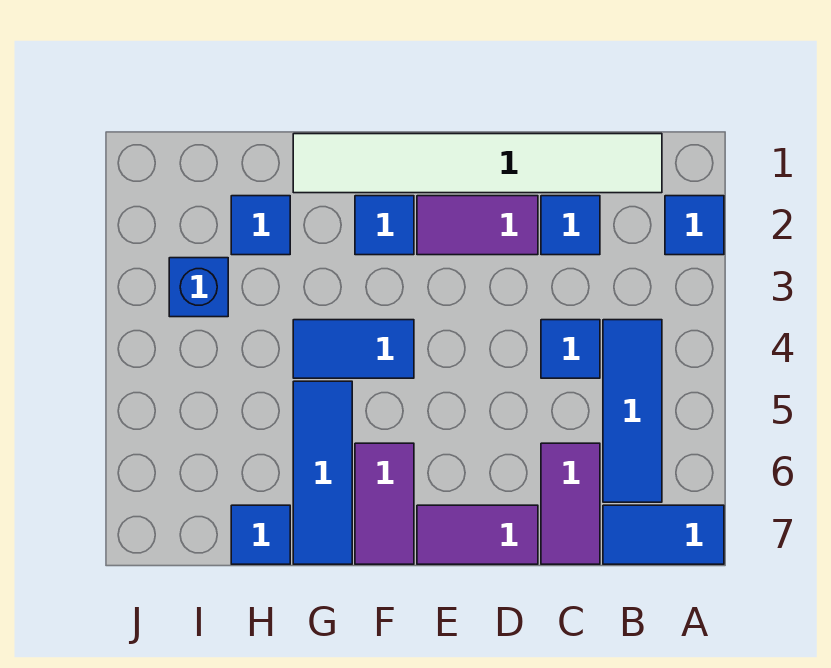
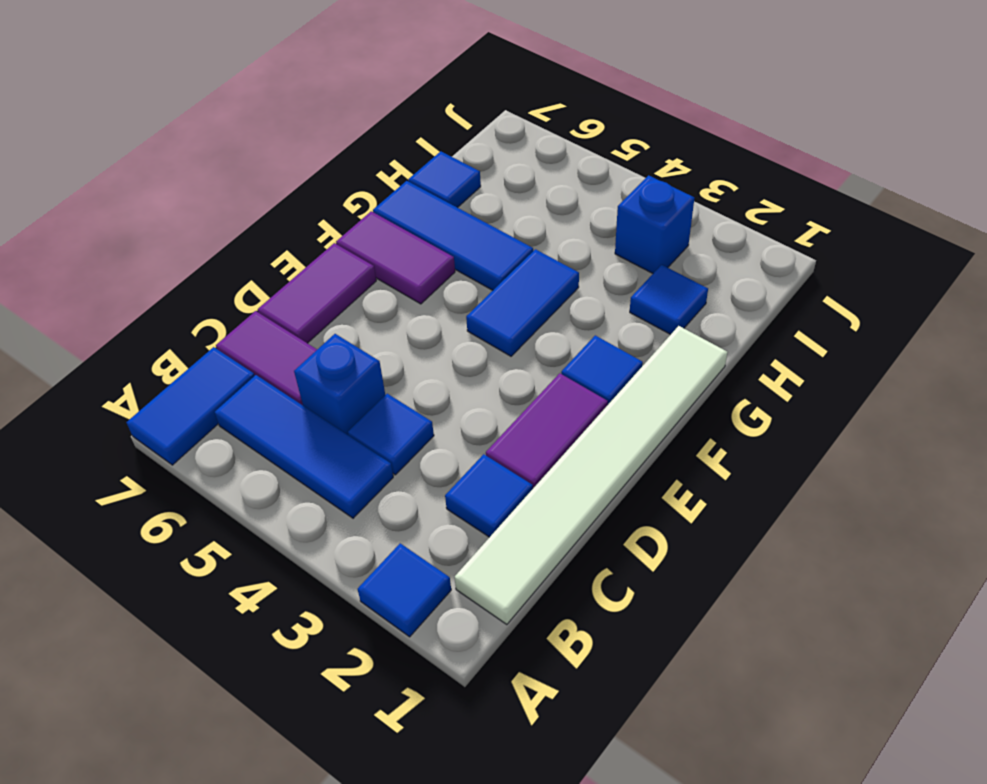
none -> blue brick C5 level 1

